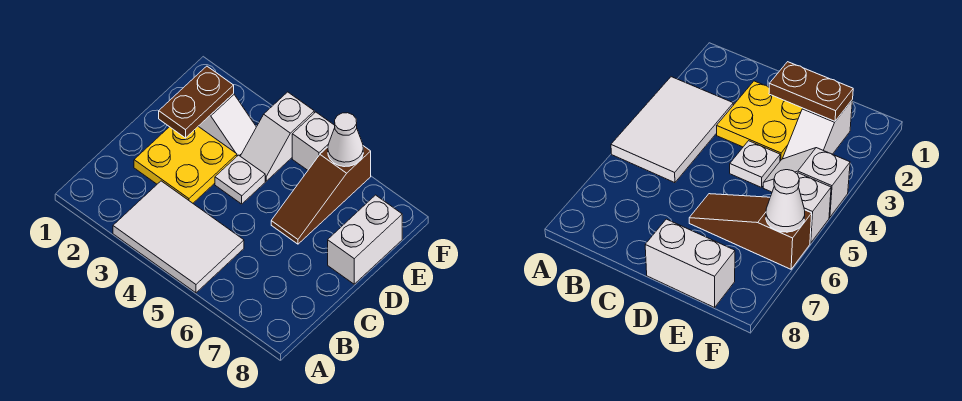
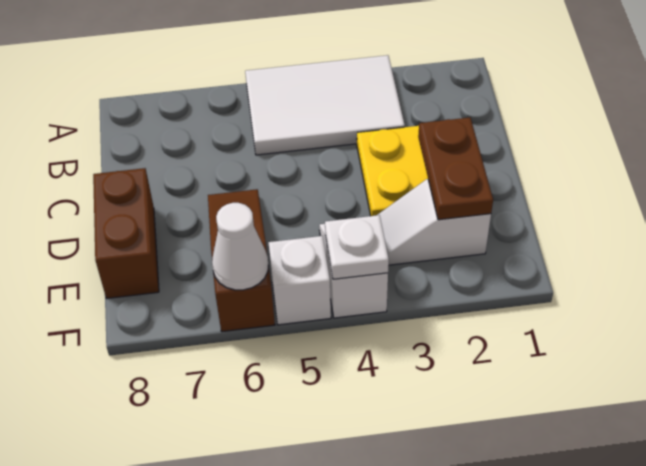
white plate D4 level 1 -> white plate F4 level 2
white brick D8:E8 level 1 -> brown brick D8:E8 level 1

